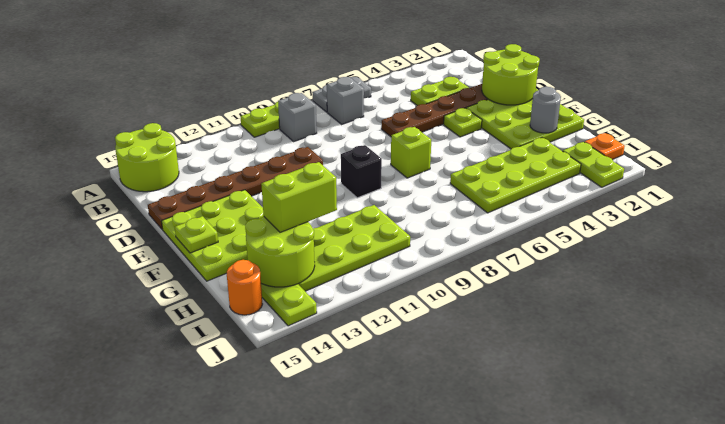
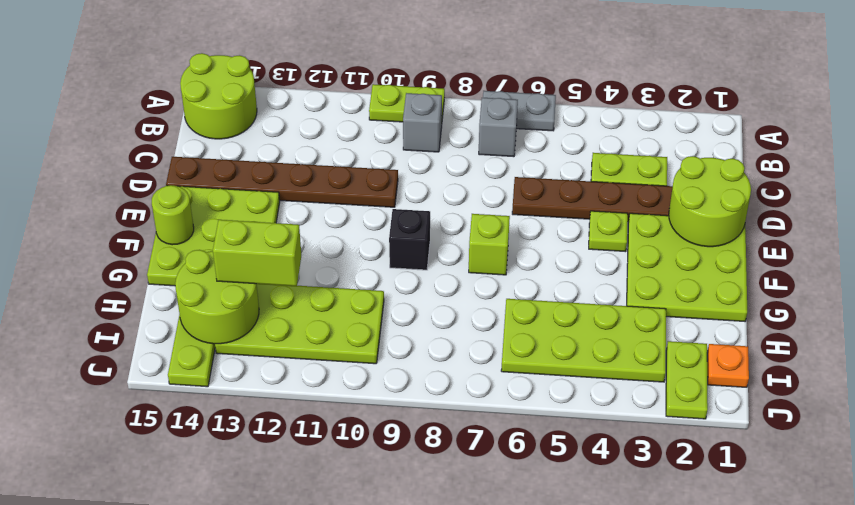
lime plate F15 level 2 -> lime round brick F15 level 2
grey round brick G2 level 2 -> none
orange round brick I15 level 1 -> none

